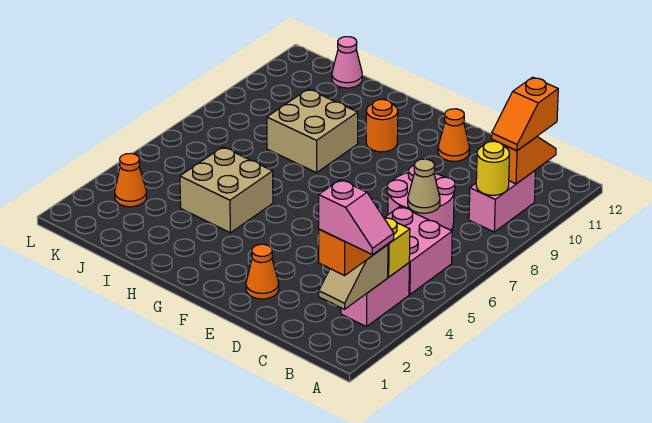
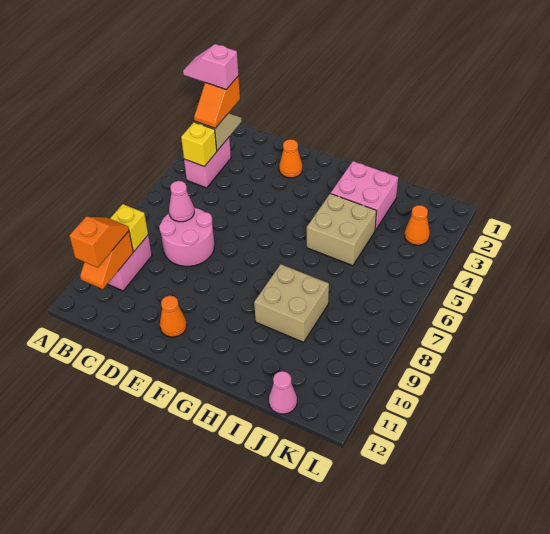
pink brick B5:C6 level 1 -> pink brick H2:I3 level 1
yellow round brick B9 level 2 -> yellow brick B9 level 2
tan cone C7 level 2 -> pink cone C7 level 2
orange round brick G10 level 1 -> none

